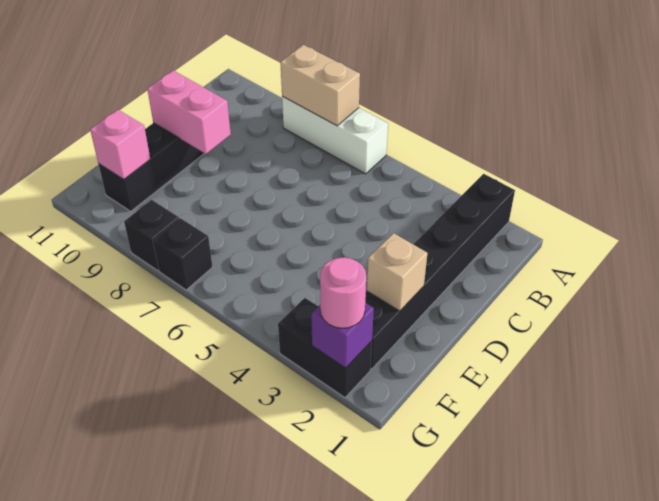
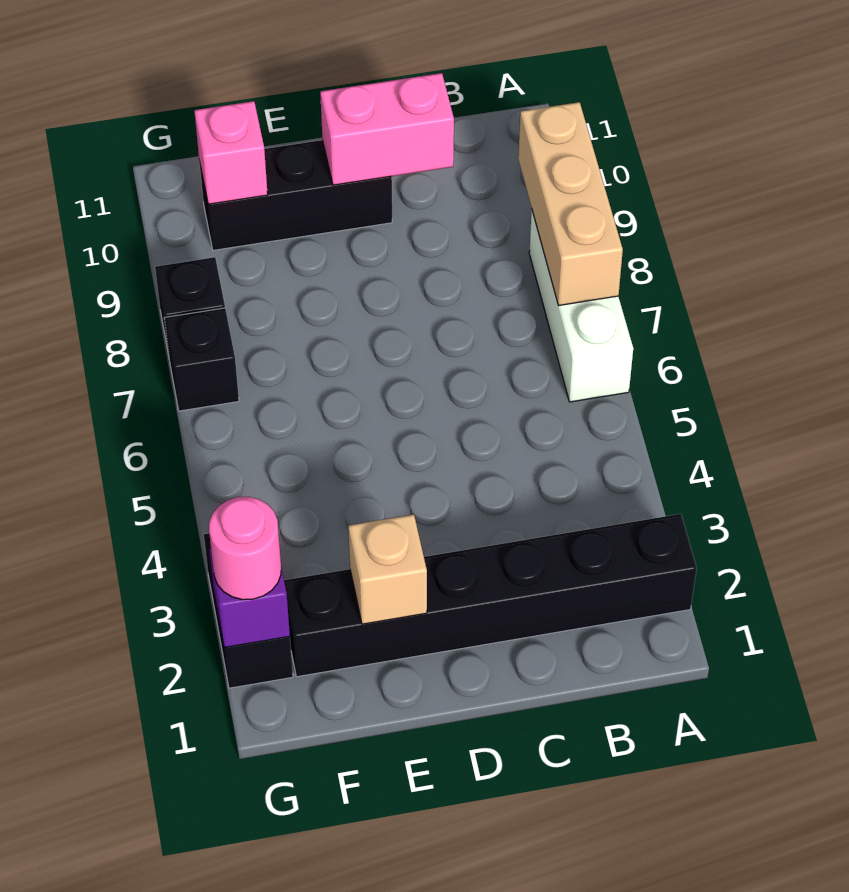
tan brick A7:A8 level 2 -> tan brick A7:A9 level 2
pink brick D9:D10 level 2 -> pink brick C10:D10 level 2

